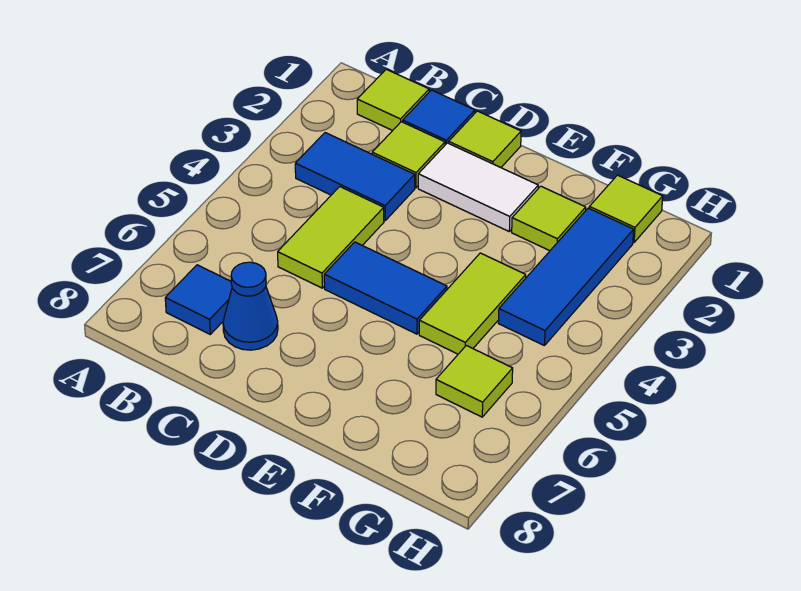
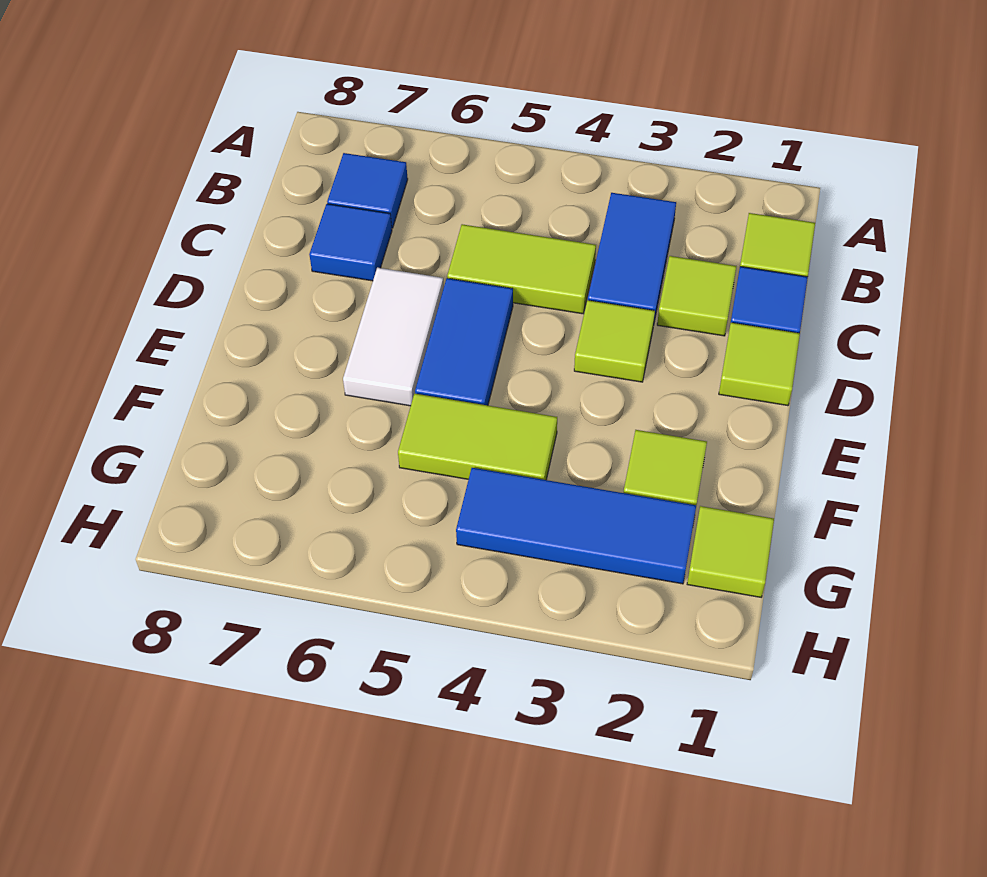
blue cone C7 level 1 -> blue tile C7 level 1
white tile D2:E2 level 1 -> white tile D6:E6 level 1
lime tile G6 level 1 -> lime tile D3 level 1

